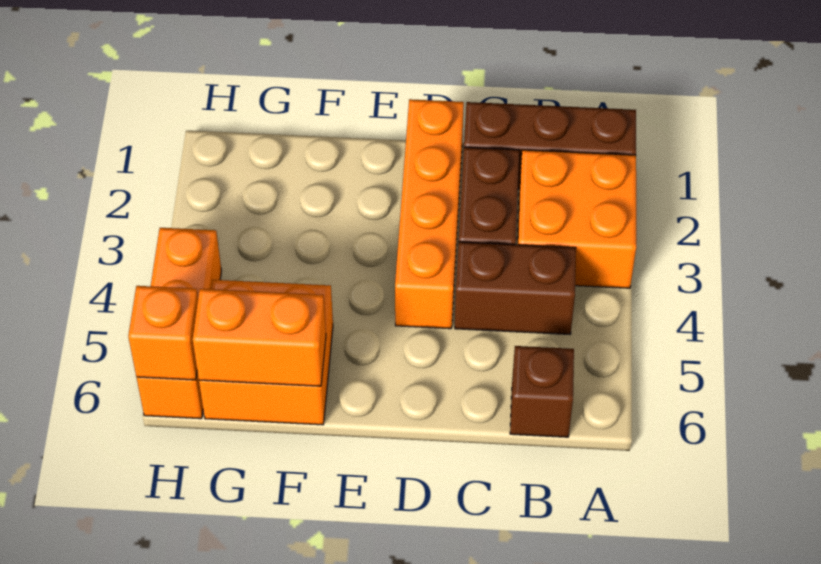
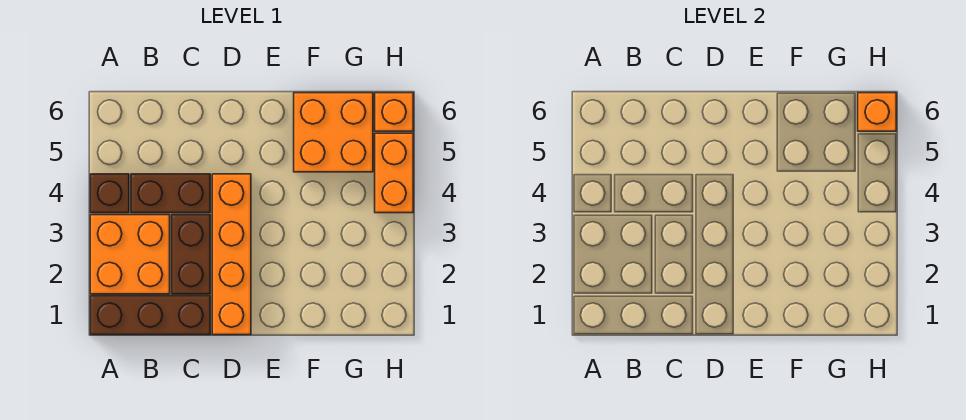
brown brick B6 level 1 -> brown brick A4 level 1
orange brick F6:G6 level 2 -> none

